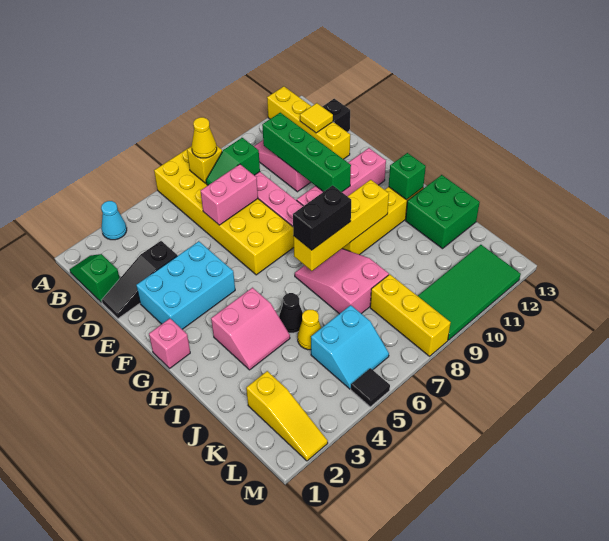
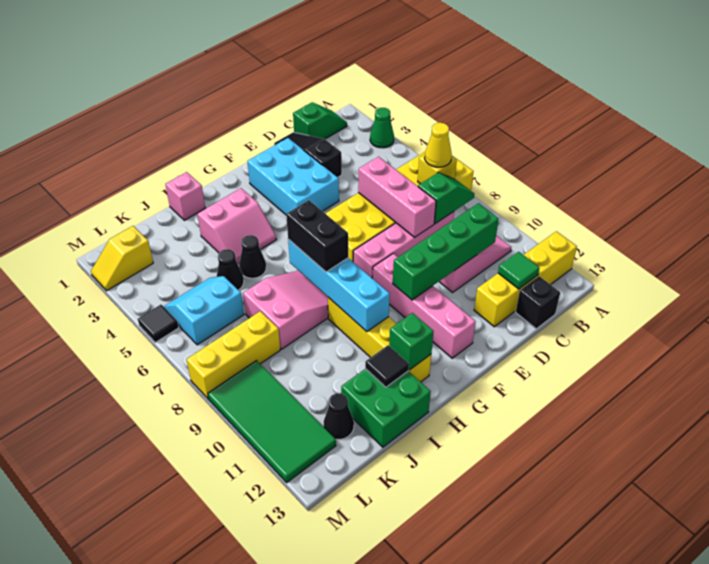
cyan cone A3 level 1 -> green cone A3 level 1
green slope C7:C8 level 2 top 8 -> green slope B8:C8 level 2 top C
yellow tile C12 level 2 -> green tile C12 level 2
pink brick D6:D7 level 2 -> pink brick D6:D8 level 2
pink brick G1 level 1 -> pink brick I1 level 1
pink slope H3:I4 level 1 top H -> pink slope H3:I4 level 1 top 3
yellow brick H7:H10 level 2 -> cyan brick H7:H10 level 2
none -> black tile I12 level 2
yellow cone J5 level 1 -> black cone J5 level 1
yellow slope K2:M2 level 1 top K -> yellow slope L2:M2 level 1 top L
cyan slope K5:L6 level 1 top K -> cyan slope K5:L6 level 1 top 6
none -> black cone K12 level 1

